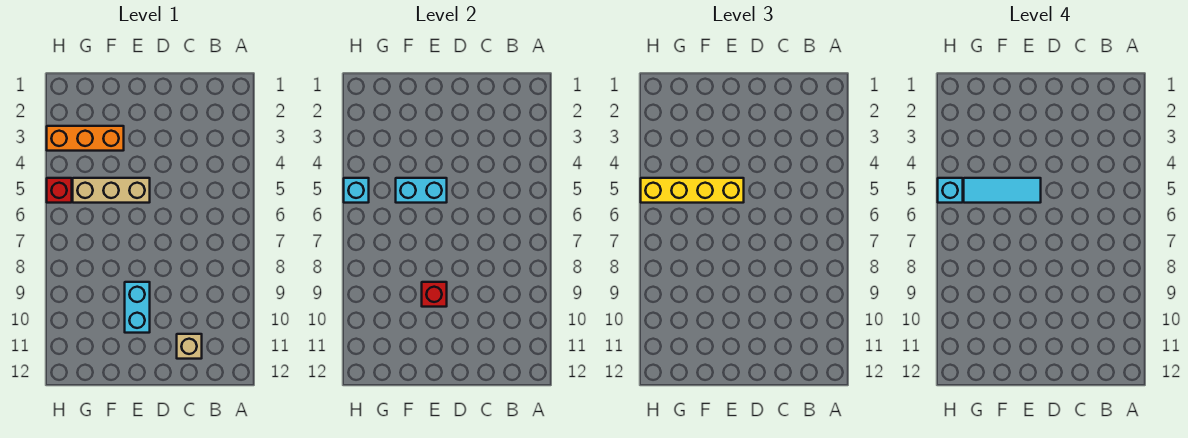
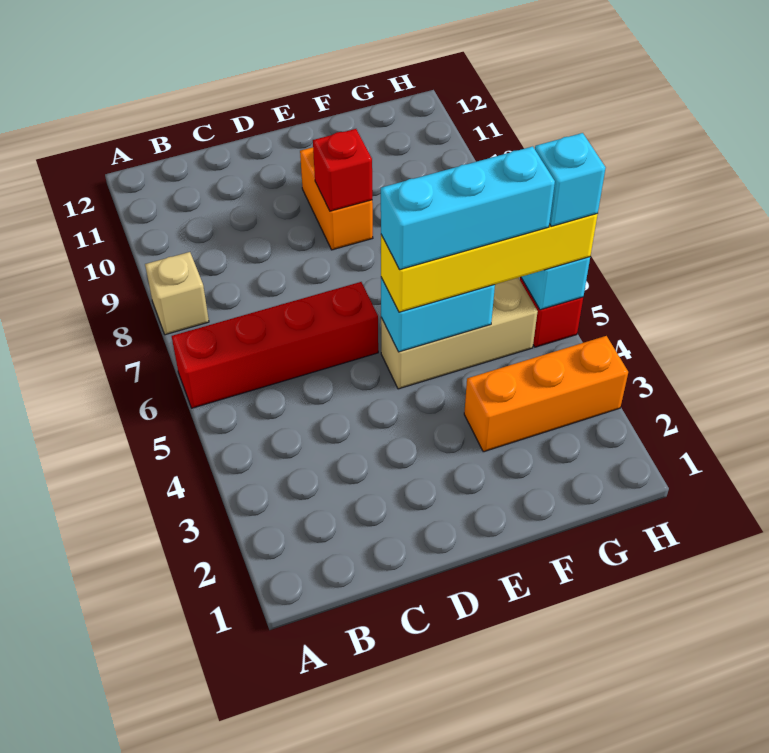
none -> red brick A6:D6 level 1
tan brick C11 level 1 -> tan brick A8 level 1
cyan tile E5:G5 level 4 -> cyan brick E5:G5 level 4
cyan brick E9:E10 level 1 -> orange brick E9:E10 level 1

